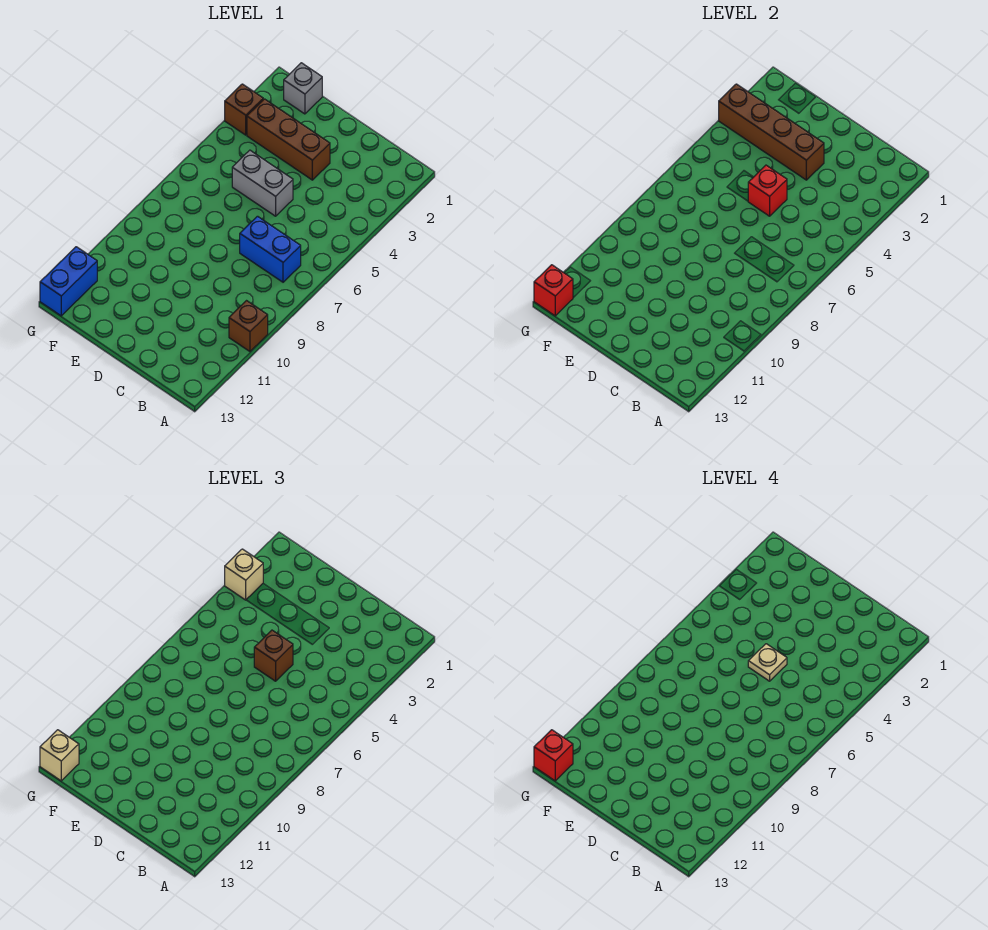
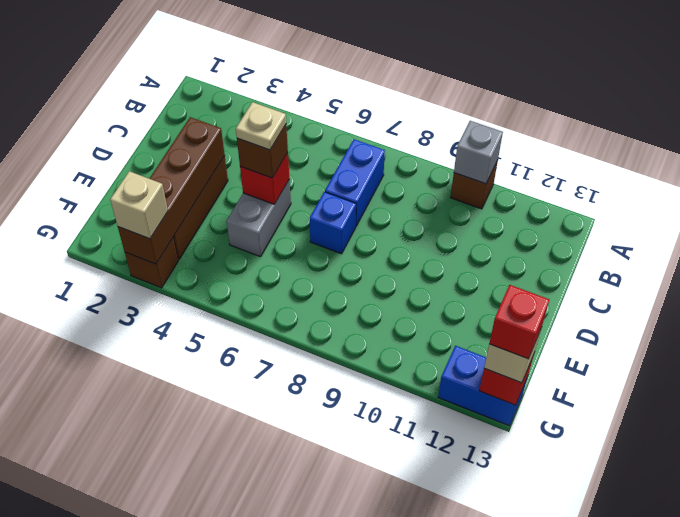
none -> blue brick D7 level 1
grey brick F1 level 1 -> grey brick A10 level 2

